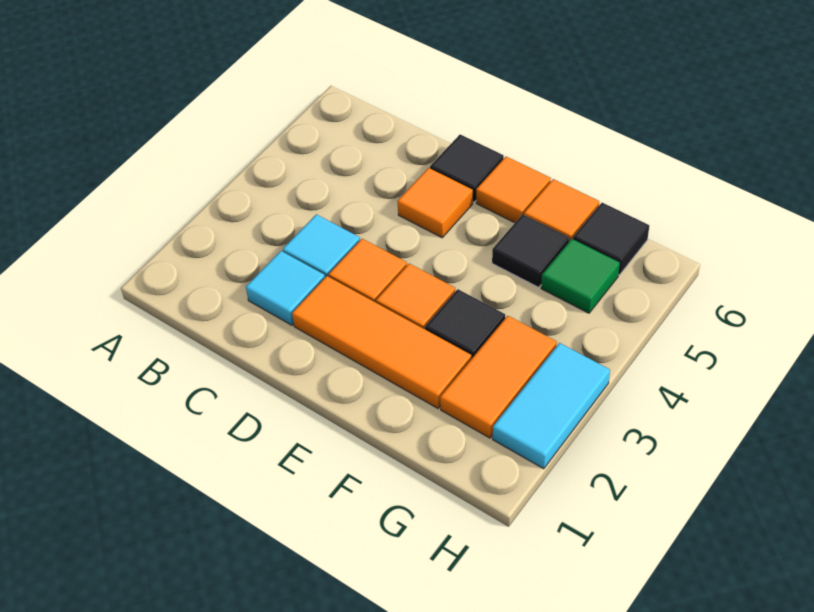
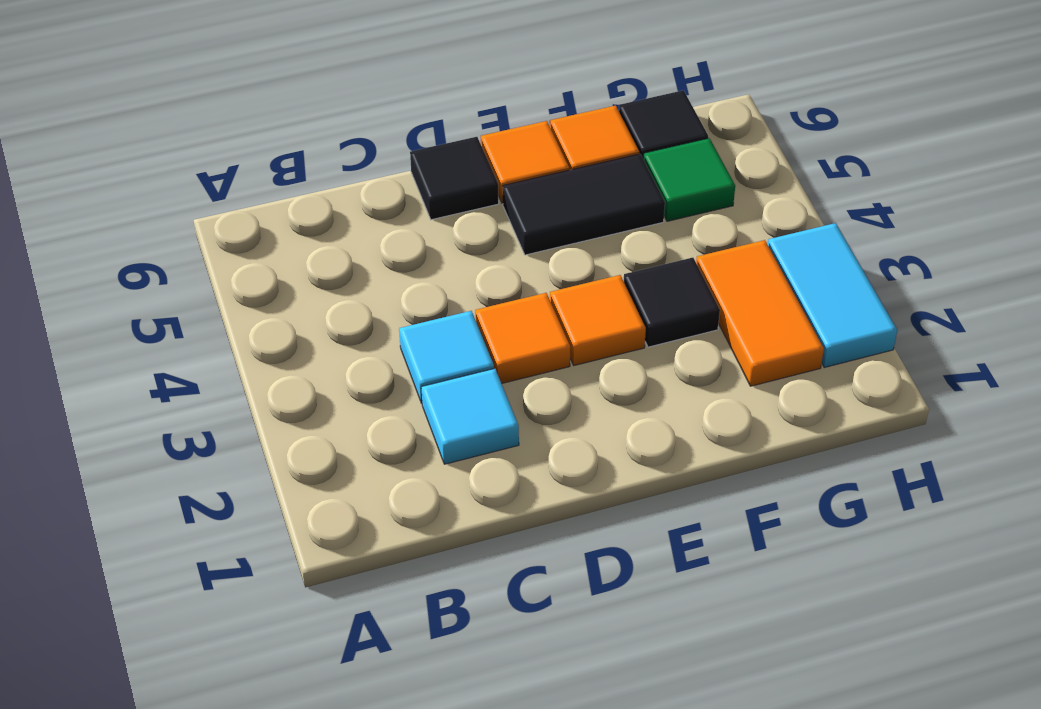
orange tile D2:F2 level 1 -> none
orange tile D5 level 1 -> none
black tile F5 level 1 -> black tile E5:F5 level 1

